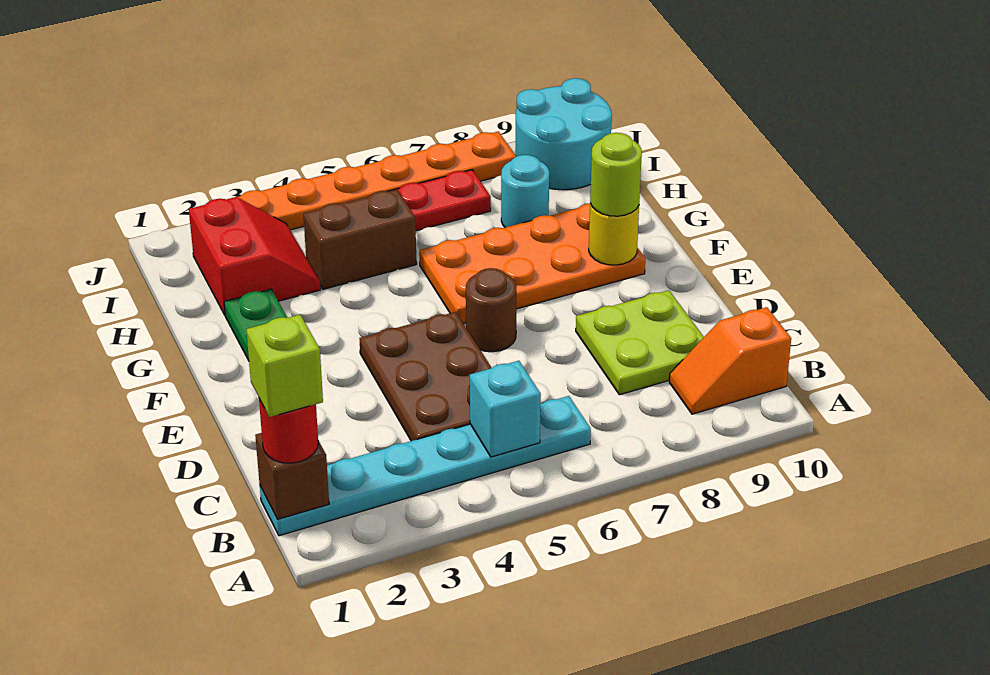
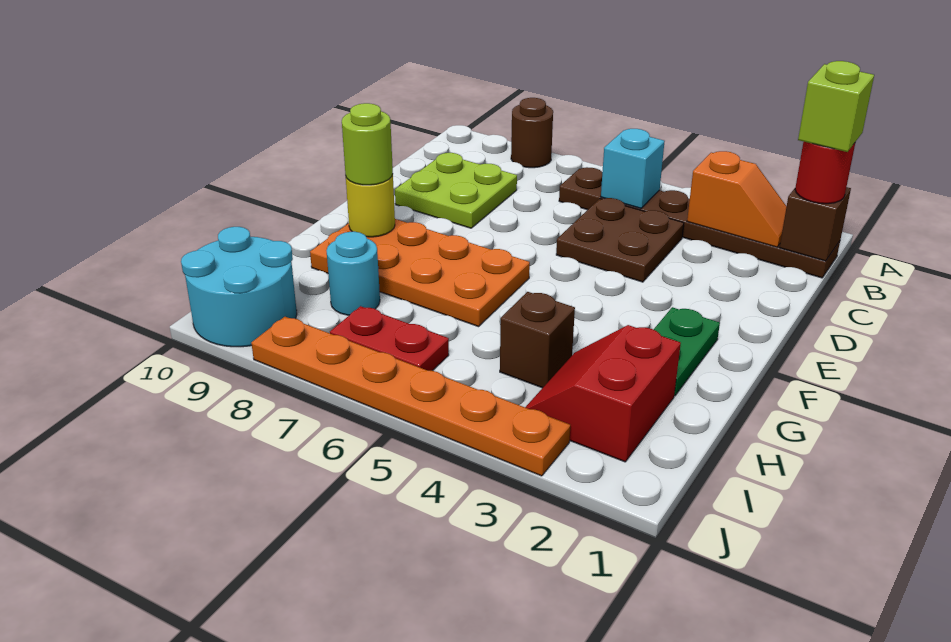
cyan plate B1:B6 level 1 -> brown plate B1:B6 level 1
orange slope B9:B10 level 1 top 10 -> orange slope B2:B3 level 2 top 3
brown plate C4:E5 level 1 -> brown plate C4:D5 level 1
brown round brick E6 level 1 -> brown round brick A8 level 1
brown brick H4:H5 level 1 -> brown brick H4 level 1

